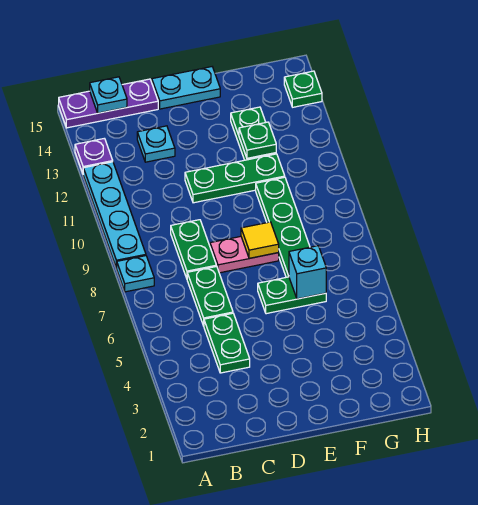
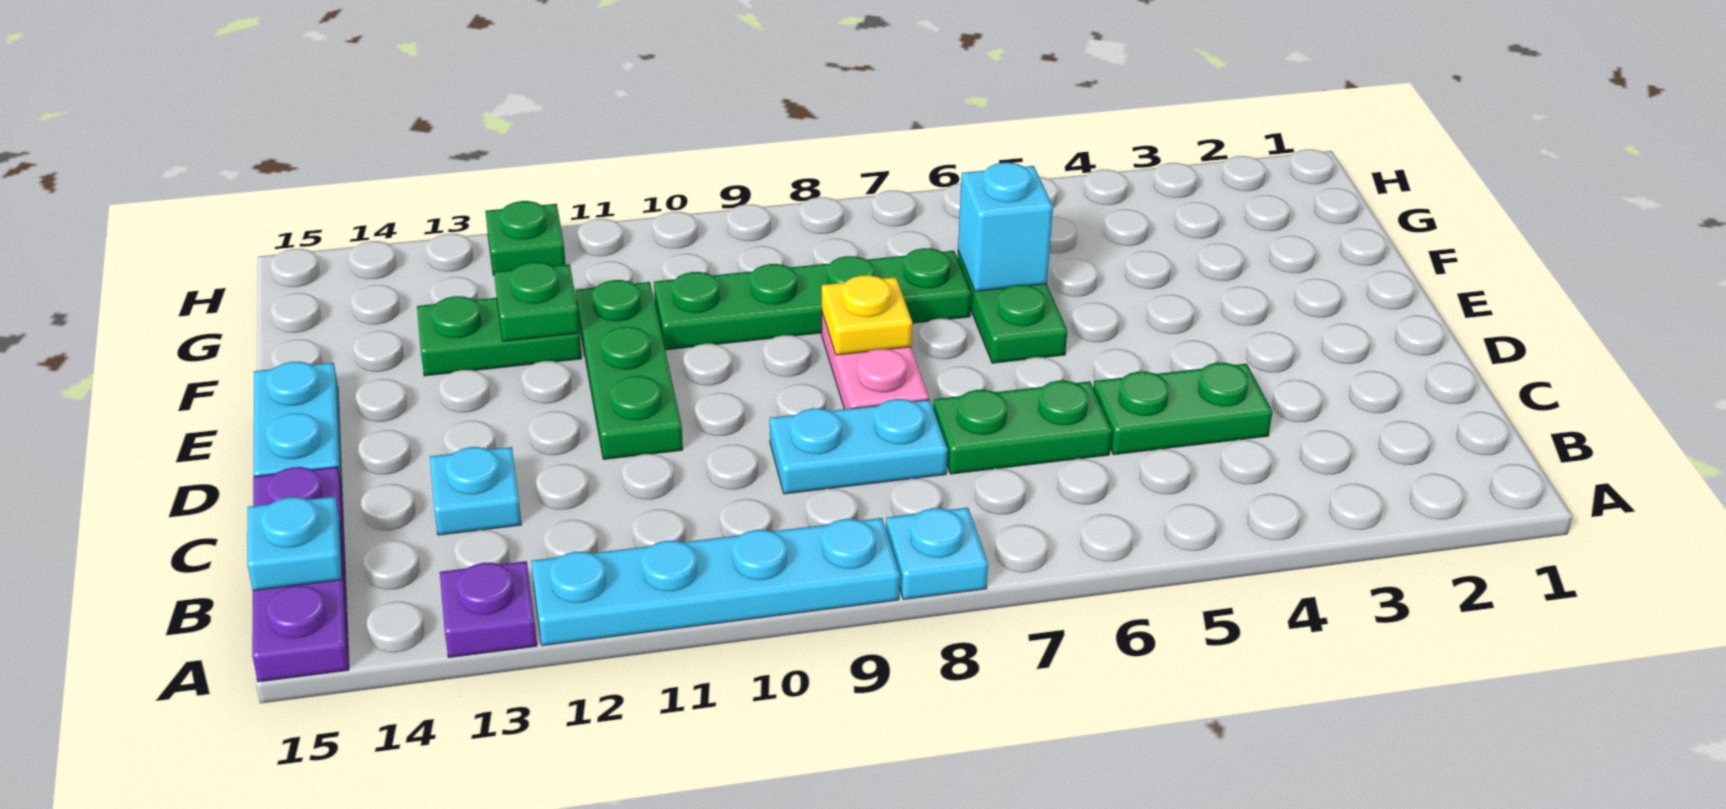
green plate C8:C9 level 1 -> cyan plate C8:C9 level 1
yellow tile E8 level 2 -> yellow plate E8 level 2
green plate H14 level 1 -> green plate H12 level 1

